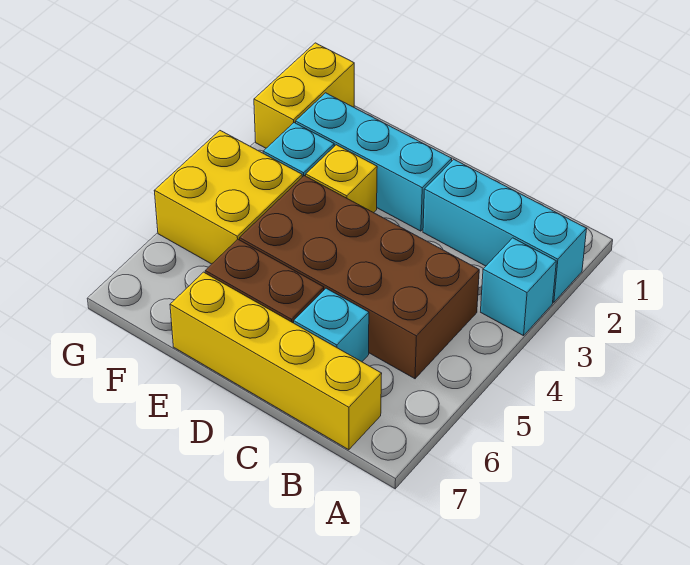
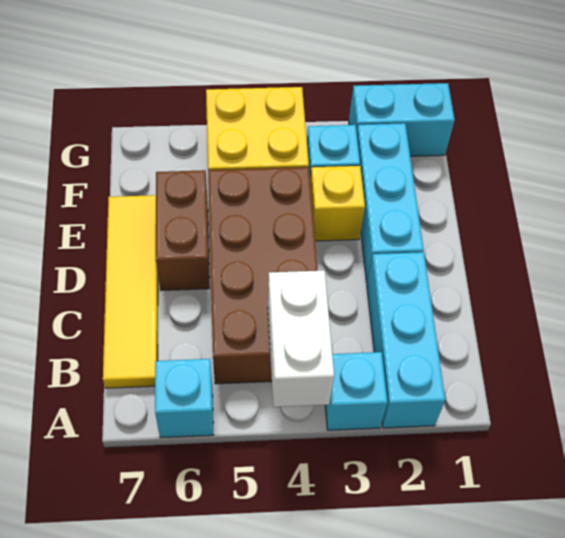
none -> white brick A4:B4 level 2
yellow brick B7:E7 level 1 -> yellow tile B7:E7 level 1
cyan brick C6 level 1 -> cyan brick A6 level 1
yellow brick G1:G2 level 1 -> cyan brick G1:G2 level 1

